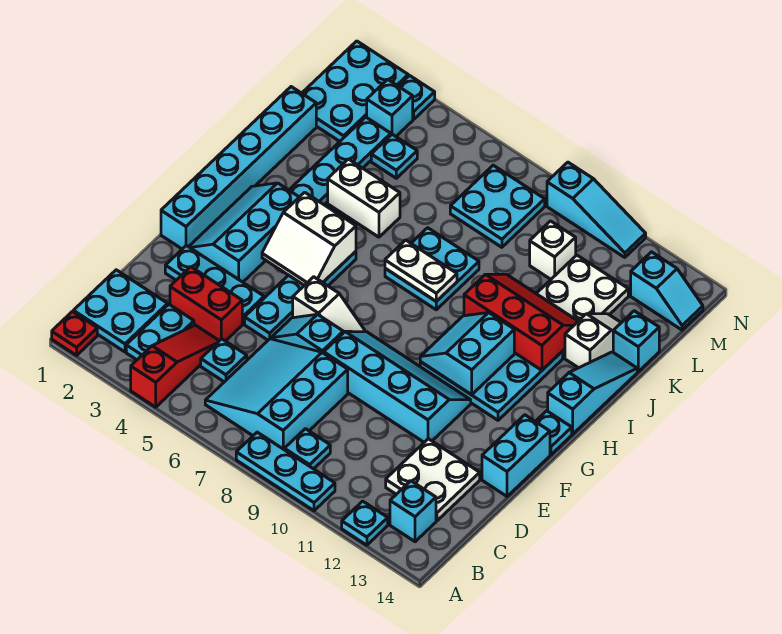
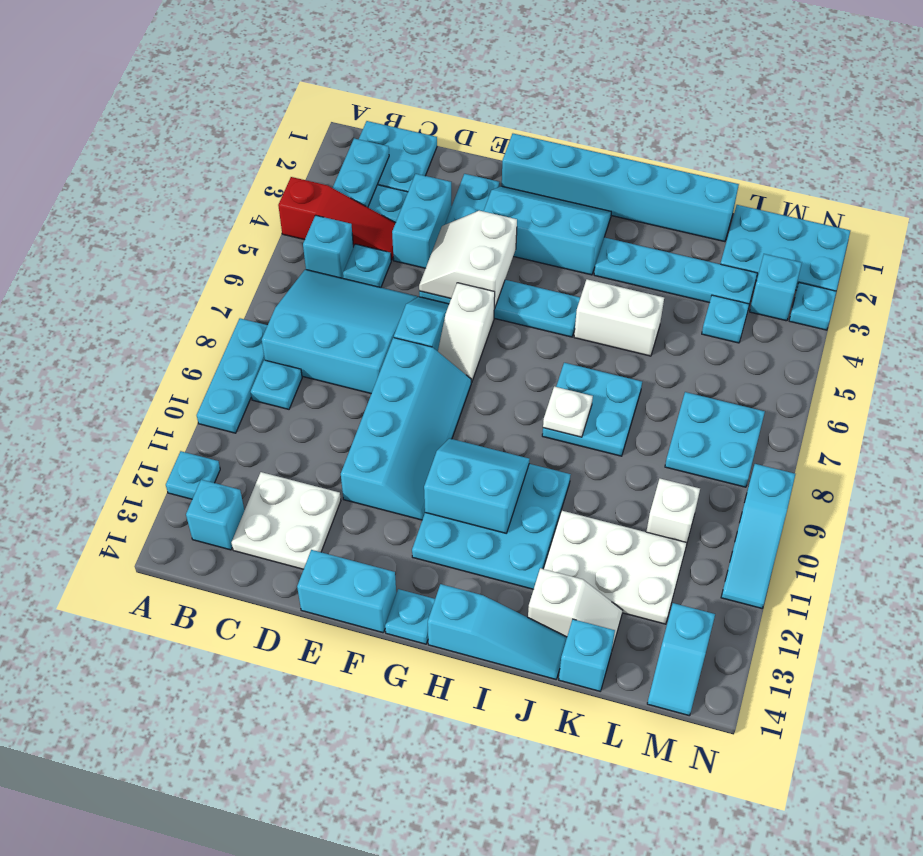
red plate A1 level 1 -> none
none -> cyan plate B2:B3 level 2
none -> cyan brick B5 level 1
red brick D3:D4 level 1 -> cyan brick D3:D4 level 1
white slope G4:H5 level 2 top H -> white slope E4:F5 level 2 top F
white plate I7:I8 level 2 -> white plate I8 level 2
red slope I10:J12 level 2 top I -> none
white brick J4:J5 level 1 -> white brick I5:J5 level 1

